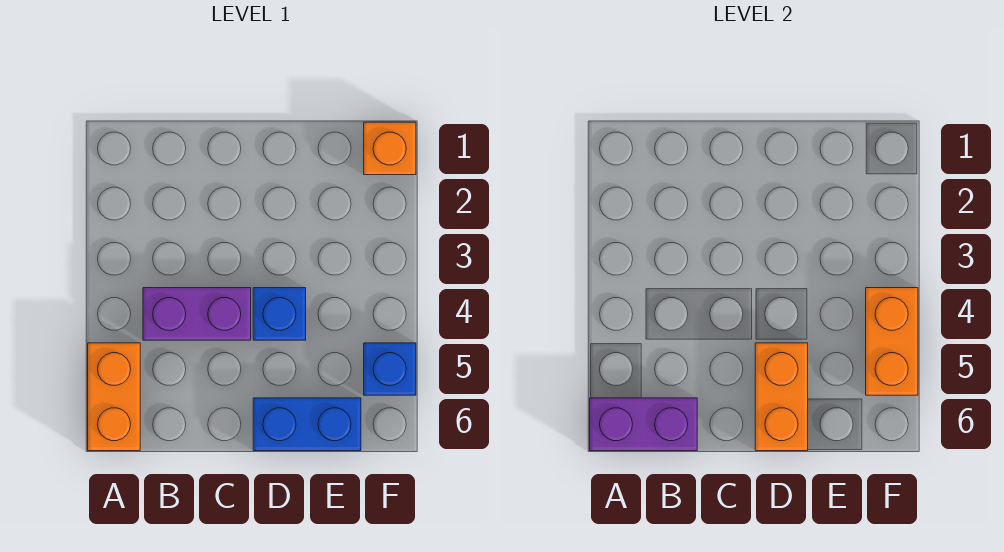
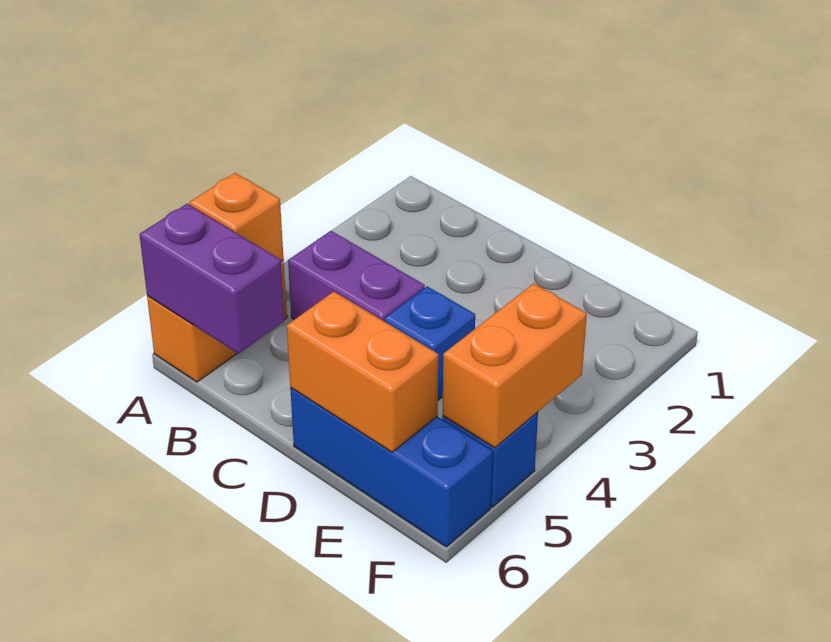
orange brick D5:D6 level 2 -> orange brick D6:E6 level 2
blue brick D6:E6 level 1 -> blue brick D6:F6 level 1
orange brick F1 level 1 -> orange brick A5 level 2

